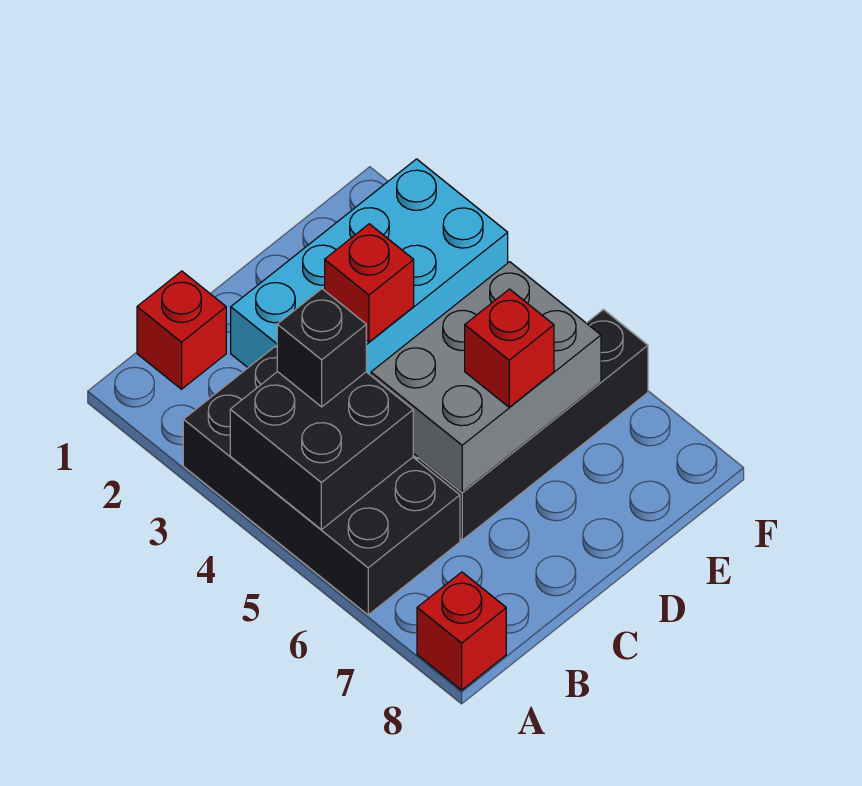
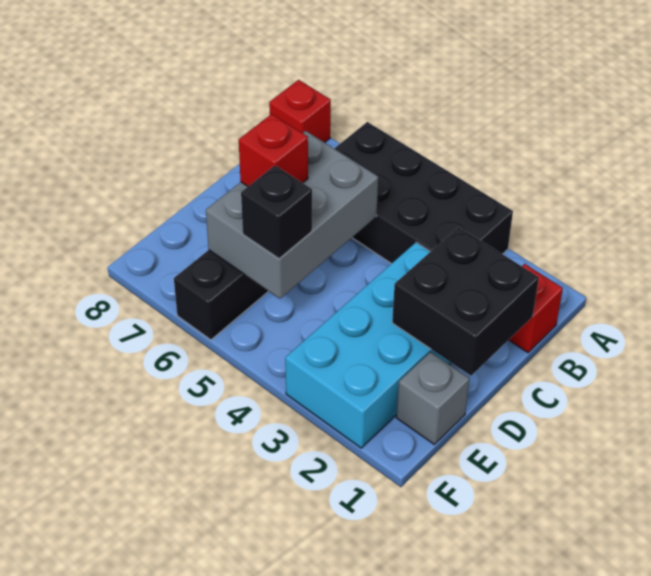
black brick A4:B5 level 2 -> black brick C1:D2 level 2
black brick B4 level 3 -> black brick E5 level 3
red brick D3 level 2 -> none
none -> grey brick E1 level 1

